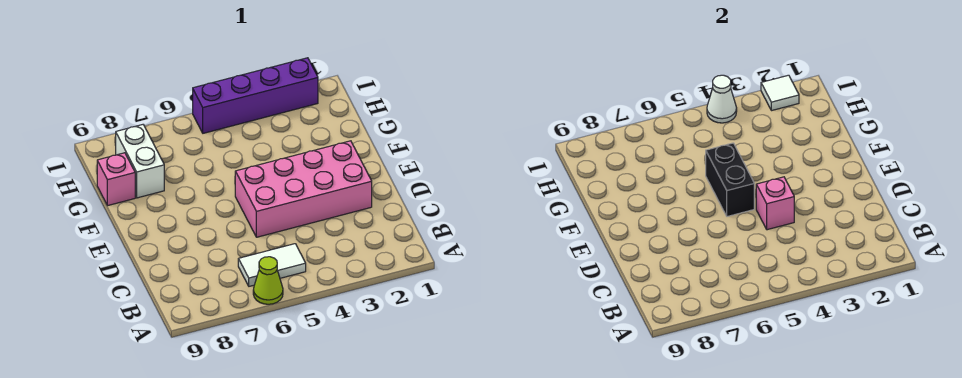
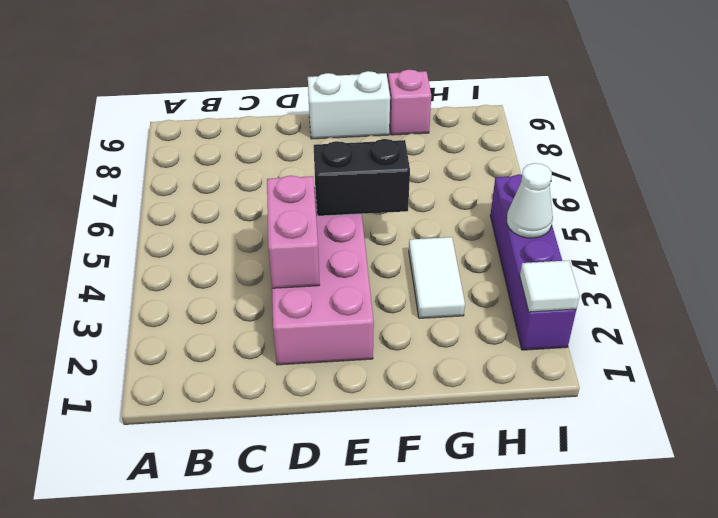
lime cone A6 level 1 -> none
white tile B5:B6 level 1 -> white tile G3:G4 level 1
pink brick D4 level 2 -> pink brick D3:D4 level 2
white brick G8:H8 level 1 -> white brick E9:F9 level 1

